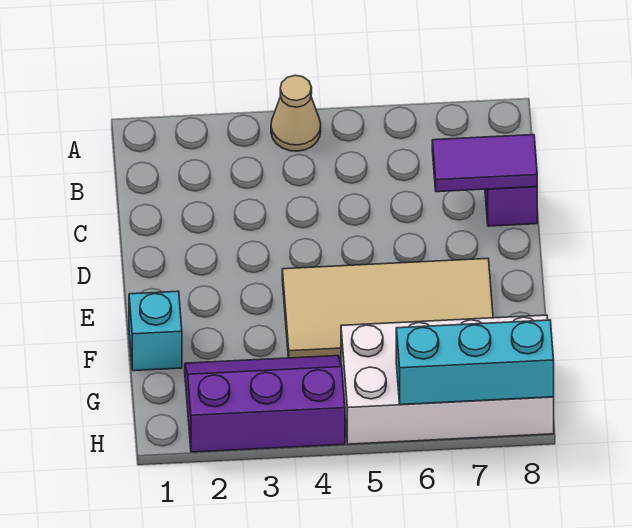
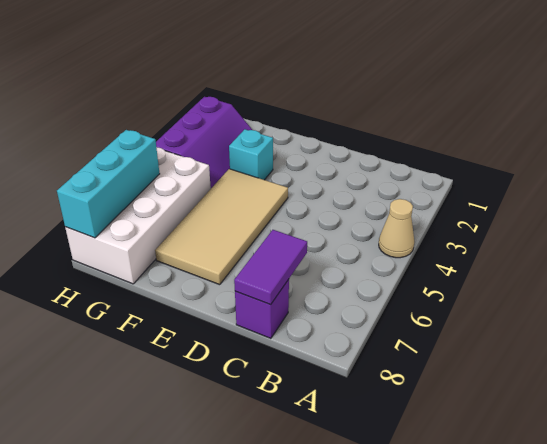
cyan brick F1 level 1 -> cyan brick F3 level 1

